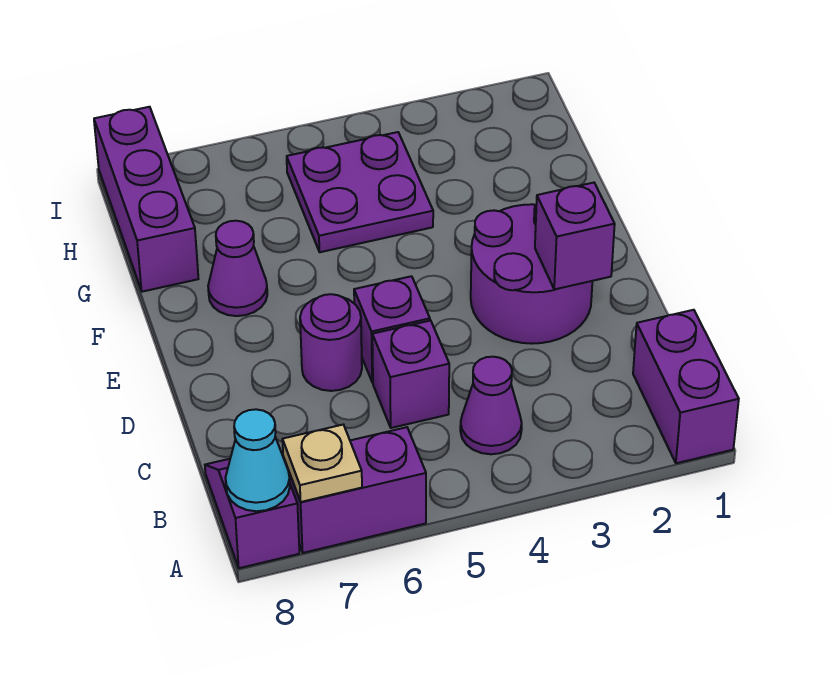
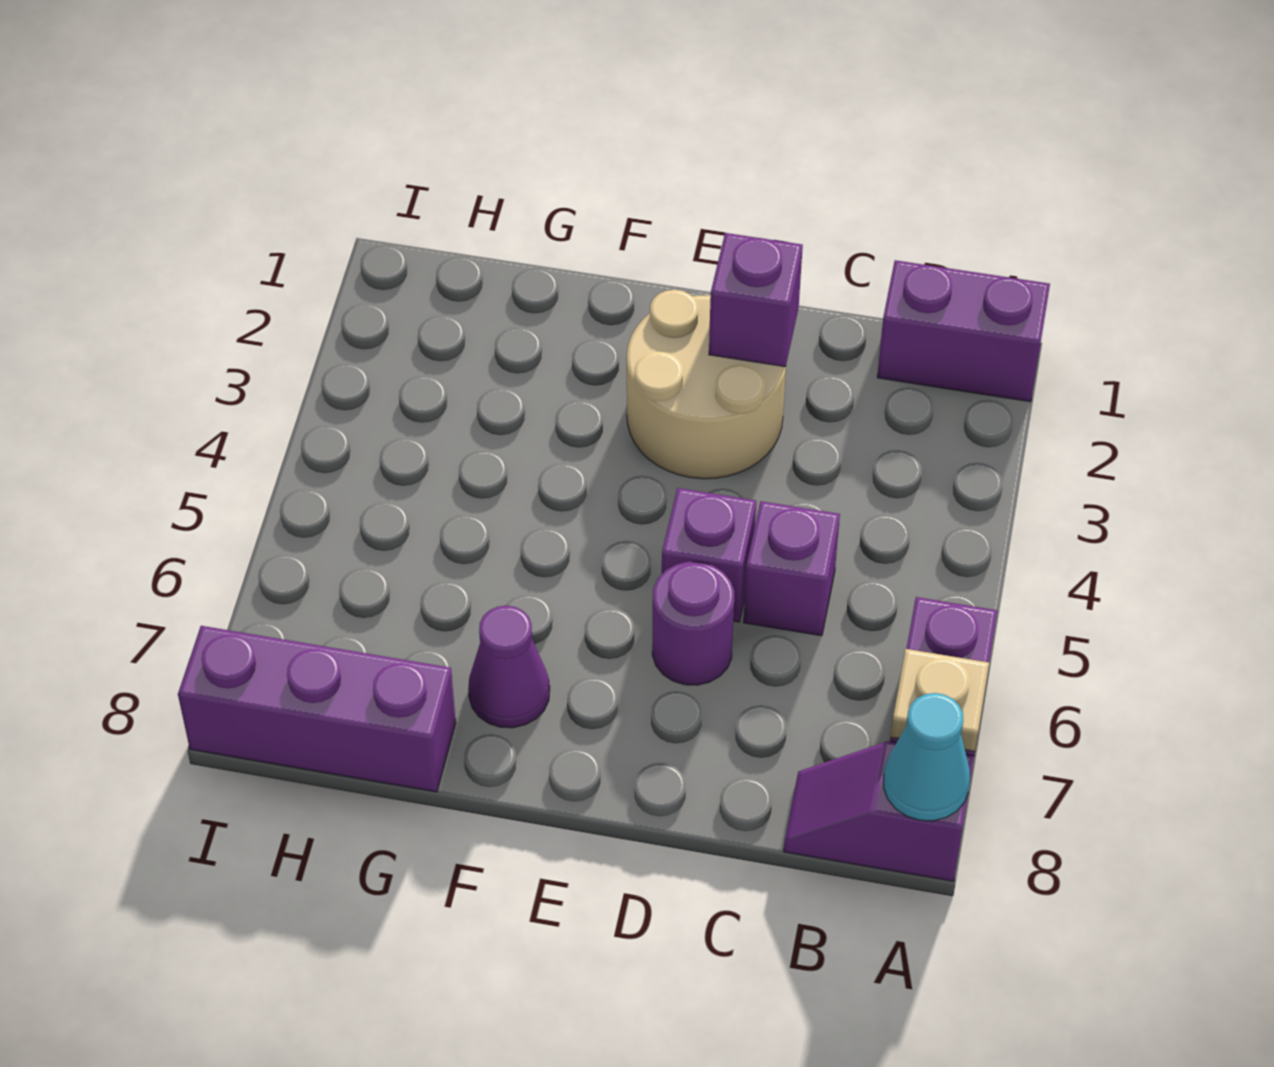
purple cone B4 level 1 -> none
purple round brick D2:E3 level 1 -> tan round brick D2:E3 level 1
purple plate G4:H5 level 1 -> none

